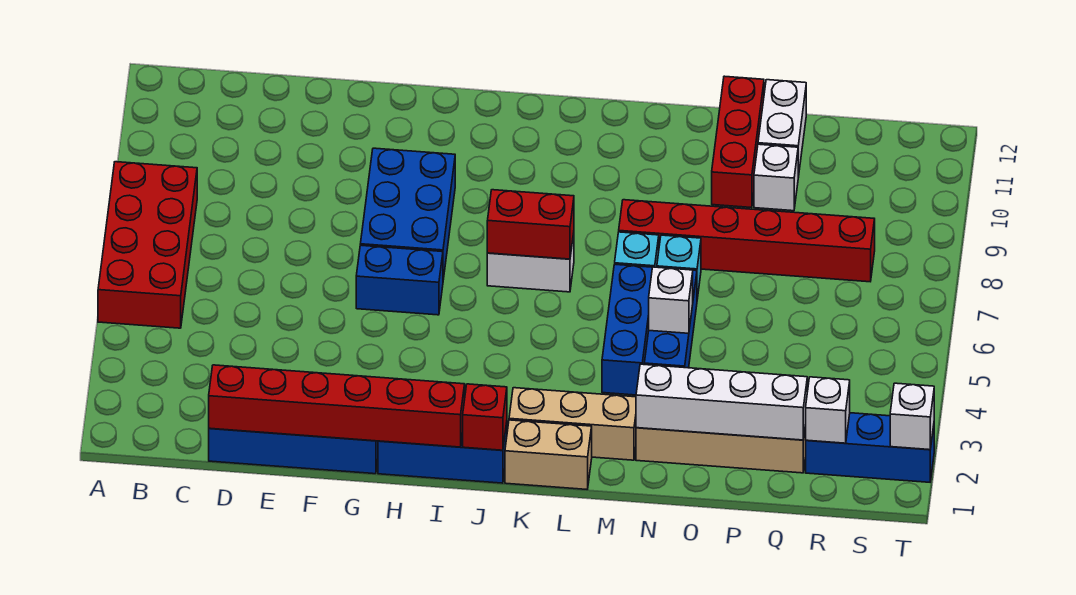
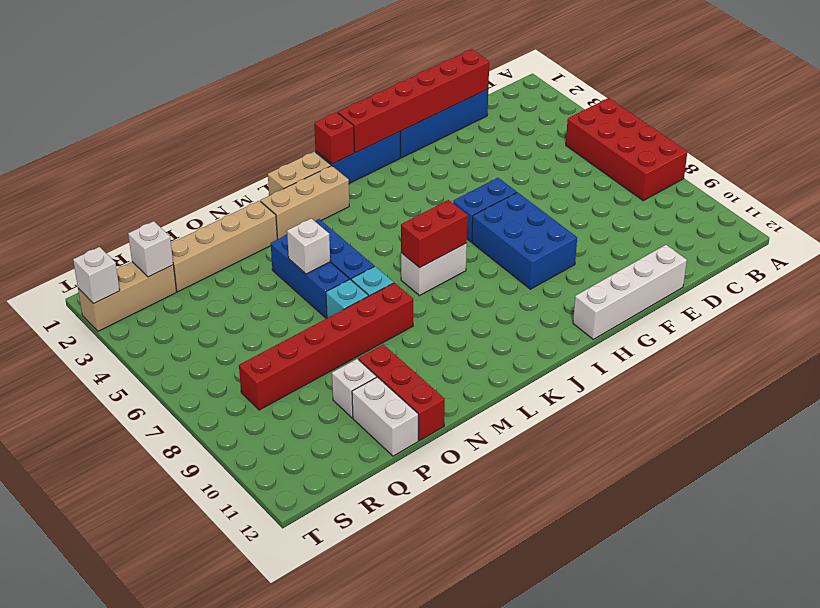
white brick N2:Q2 level 2 -> white brick E12:H12 level 1
blue brick R2:T2 level 1 -> tan brick R2:T2 level 1

